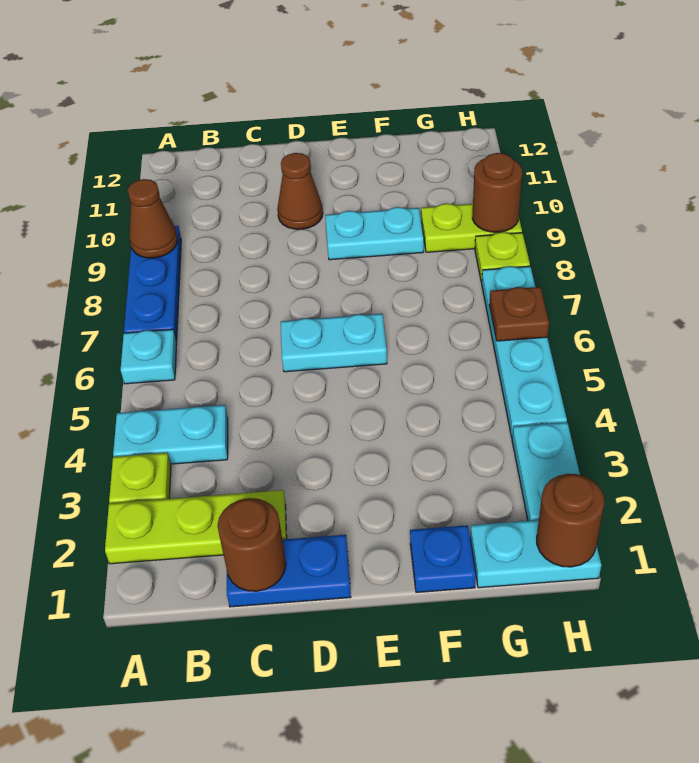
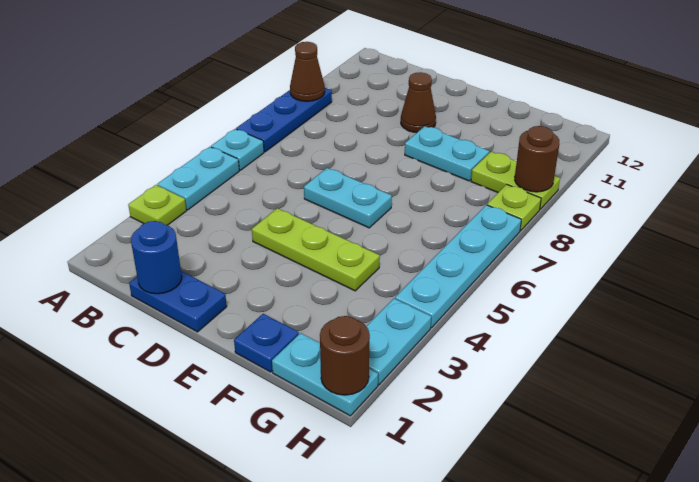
lime plate A2:C2 level 1 -> lime plate D4:F4 level 1
cyan plate A4:B4 level 1 -> cyan plate A4:A5 level 1
brown round brick C1 level 2 -> blue round brick C1 level 2
brown plate H6 level 2 -> none

